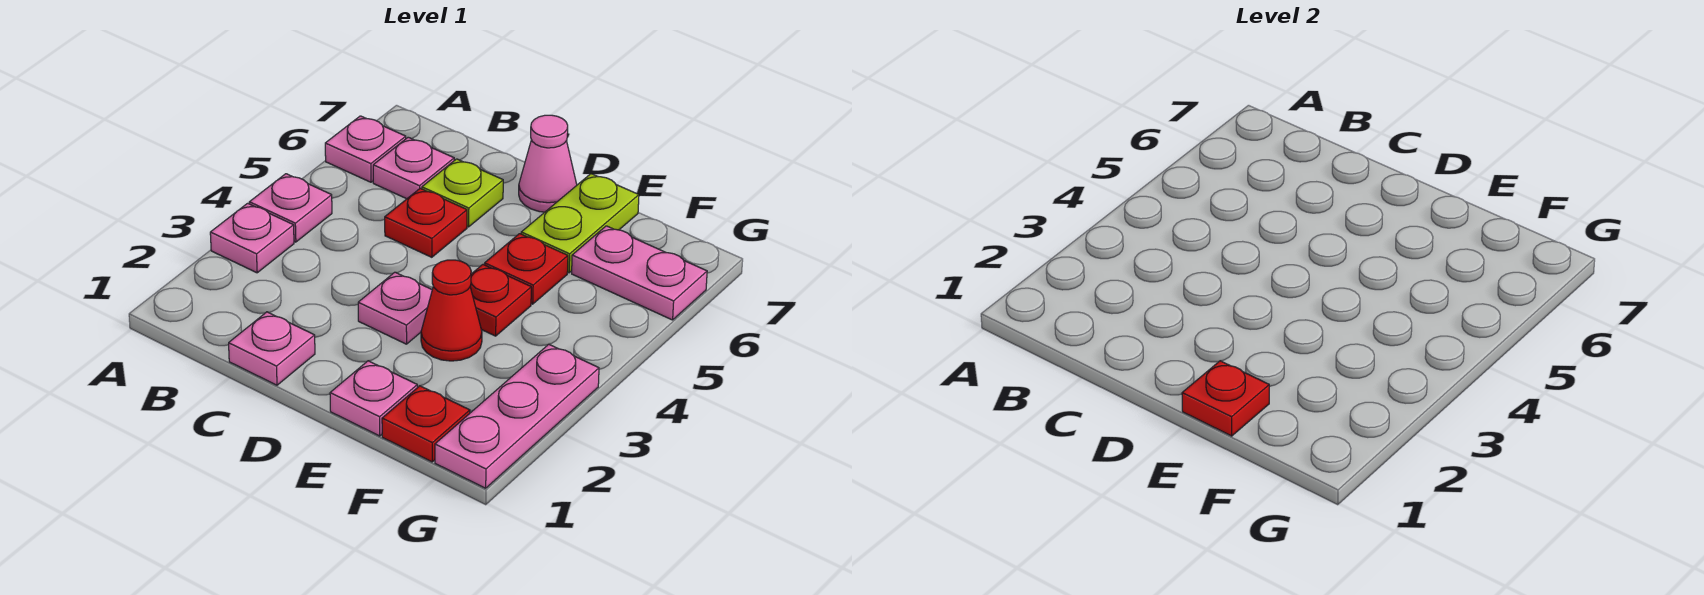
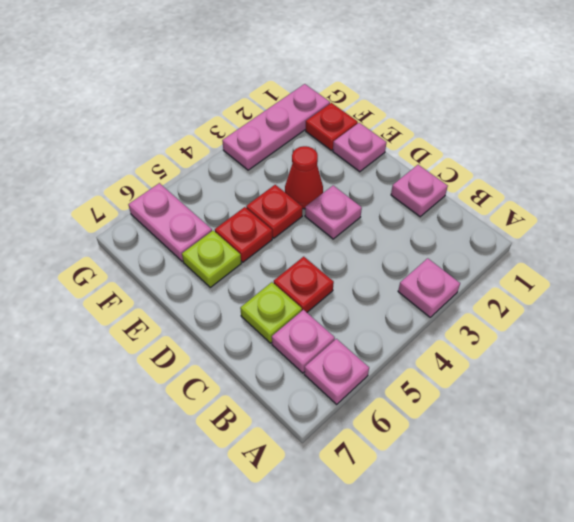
pink plate A4 level 1 -> none
pink cone D7 level 1 -> none
red plate E1 level 2 -> none
lime plate E6:E7 level 1 -> lime plate E6 level 1

